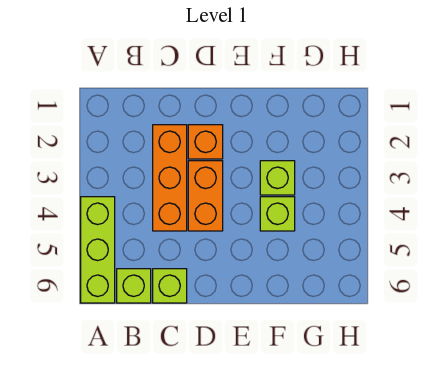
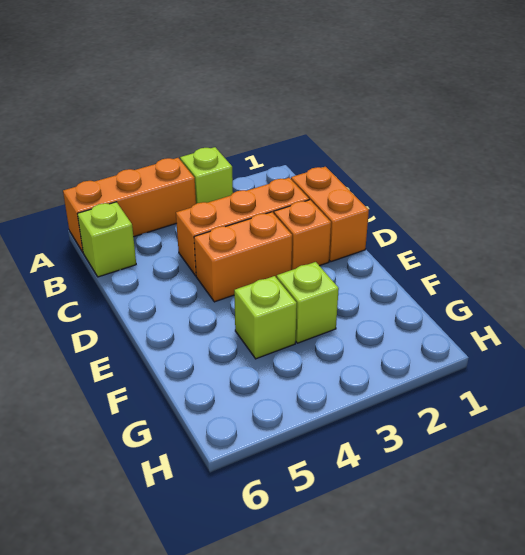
lime brick A4:A6 level 1 -> orange brick A4:A6 level 1
none -> orange brick C1:D1 level 1
lime brick C6 level 1 -> lime brick A3 level 1

